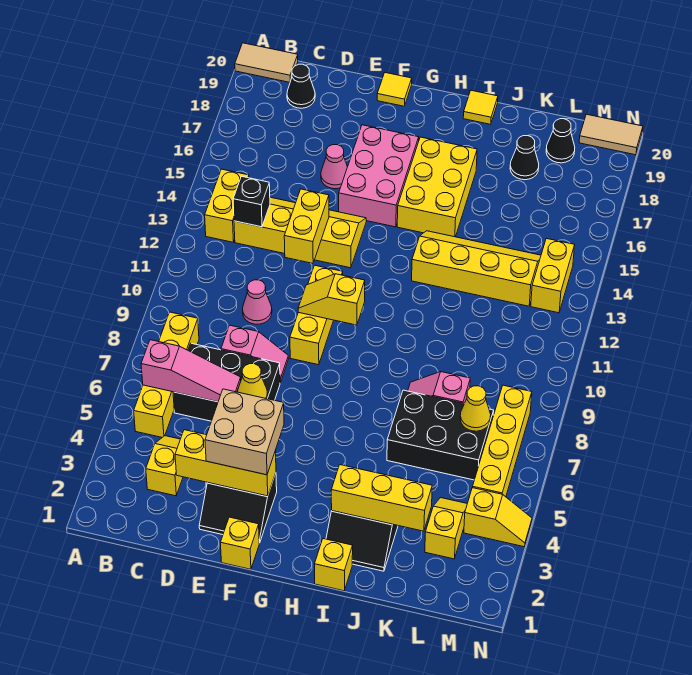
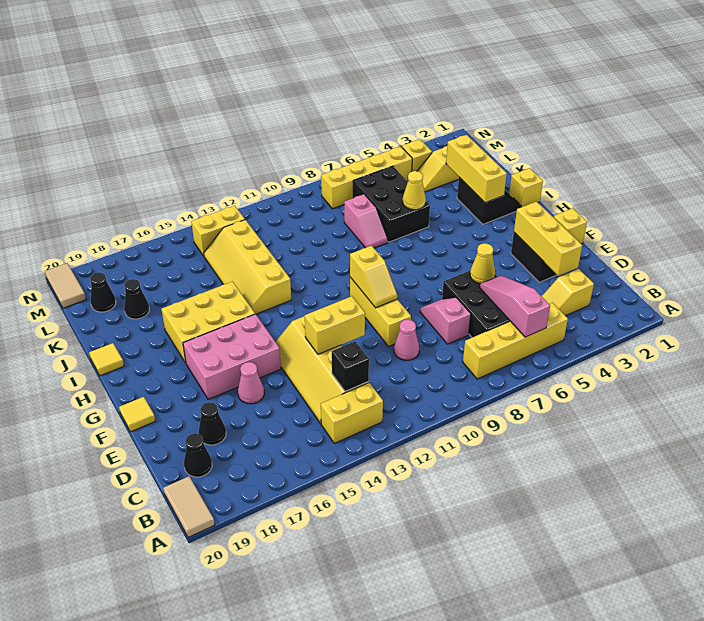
none -> black cone D18 level 1
tan brick E3:F4 level 3 -> none
yellow brick F9:F11 level 1 -> yellow brick E10:G10 level 1
yellow cone L7 level 2 -> yellow cone J6 level 2

